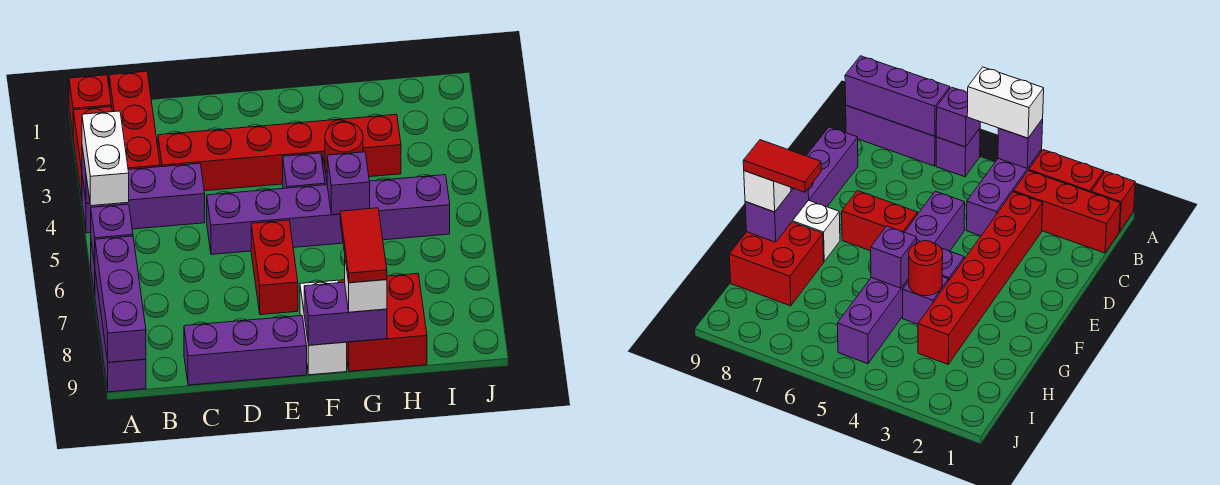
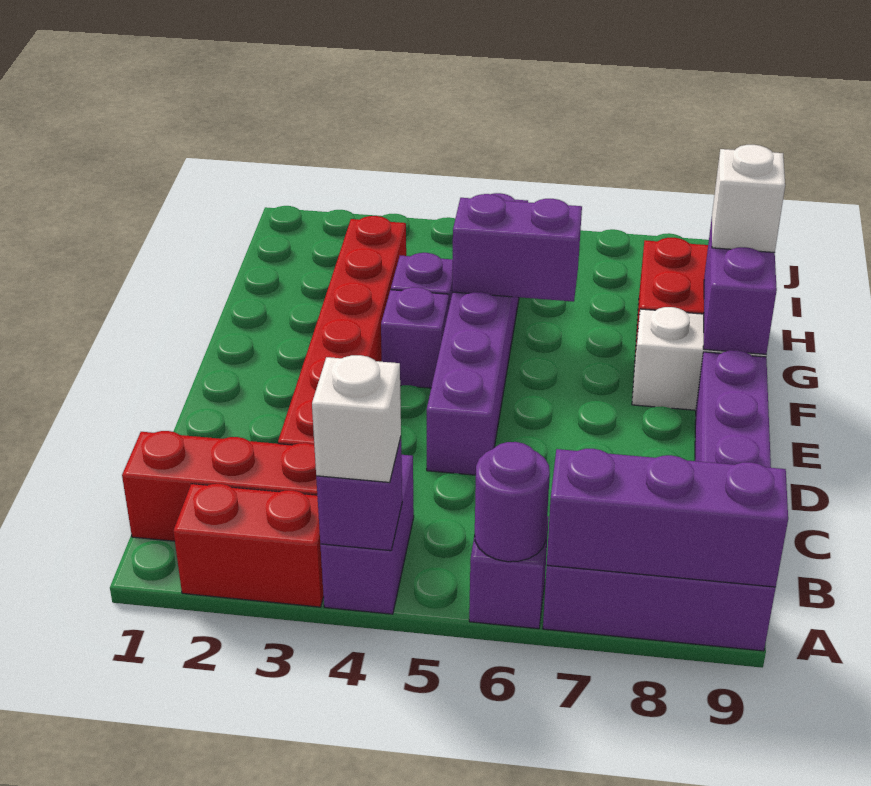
red brick A1 level 1 -> none
purple brick A4:C4 level 1 -> purple brick A4:B4 level 1
white brick A4:A5 level 3 -> white brick A4 level 3
purple brick A6 level 2 -> purple round brick A6 level 2
red brick E6:E7 level 1 -> none
red round brick G4 level 2 -> none
purple brick G5 level 2 -> purple brick G5:G6 level 2
red tile G8:G9 level 4 -> none

